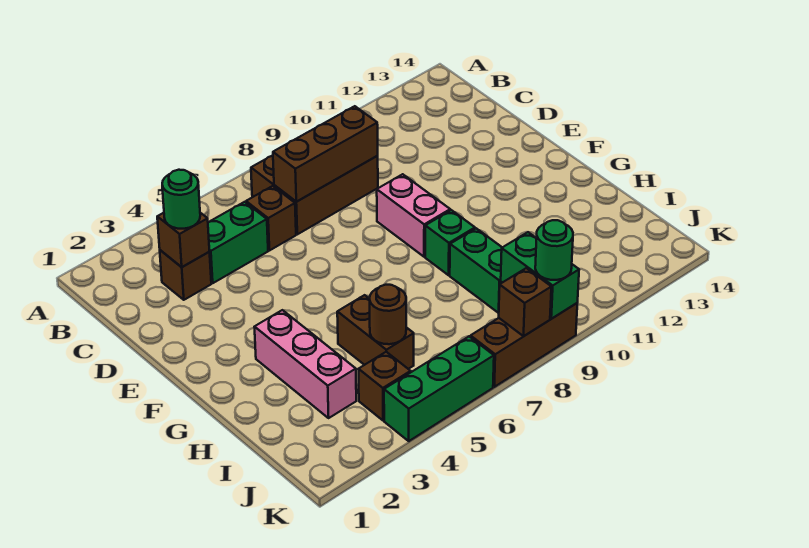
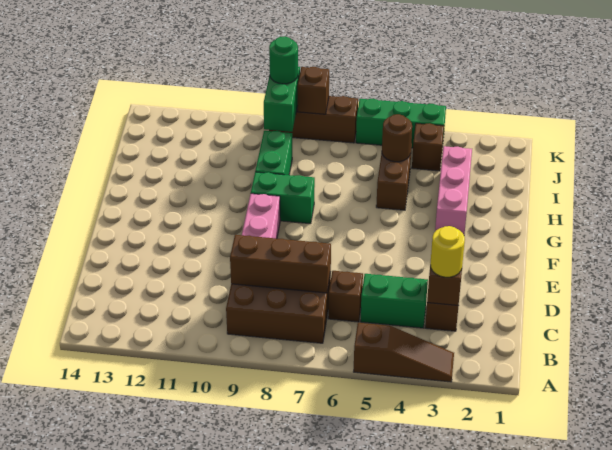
none -> brown slope A3:A5 level 1 top 5
green round brick C3 level 3 -> yellow round brick C3 level 3
green brick G9 level 1 -> green brick G8:G9 level 1

